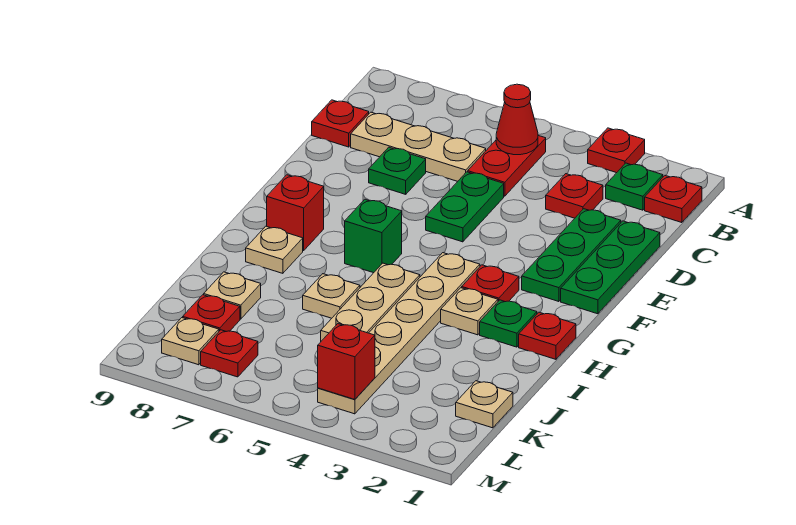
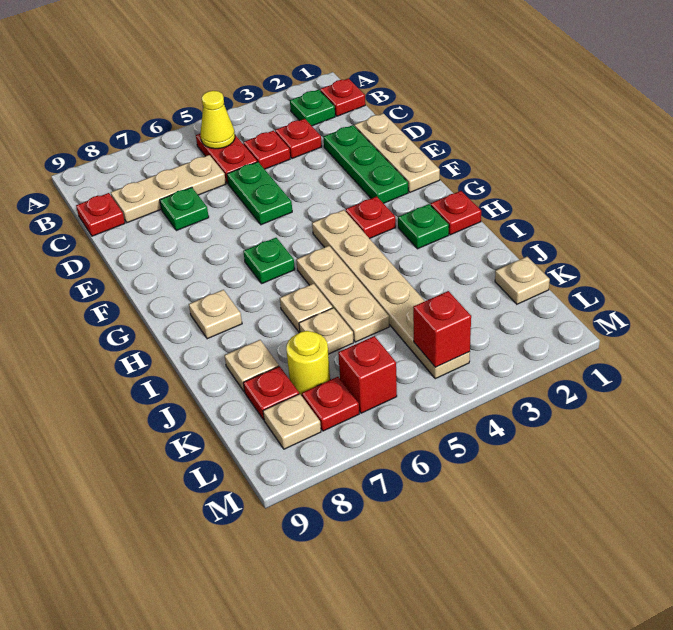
red plate A3 level 1 -> red plate C4 level 1
red cone B5 level 2 -> yellow cone B5 level 2
green plate D1:F1 level 1 -> tan plate D1:F1 level 1
green brick G6 level 1 -> green plate G6 level 1
red brick G8 level 1 -> red brick L6 level 1
tan plate H3 level 1 -> tan plate J6 level 1
none -> yellow round brick K7 level 1

